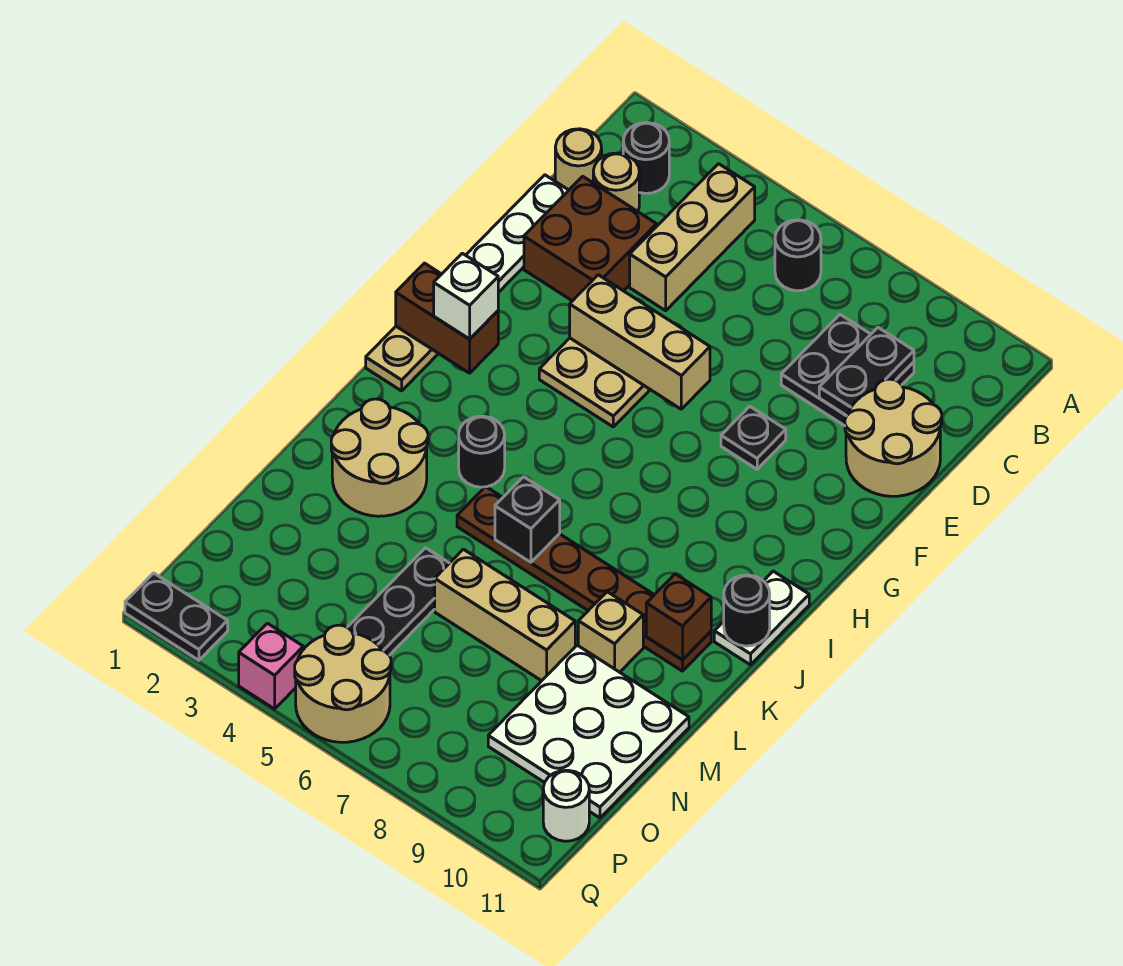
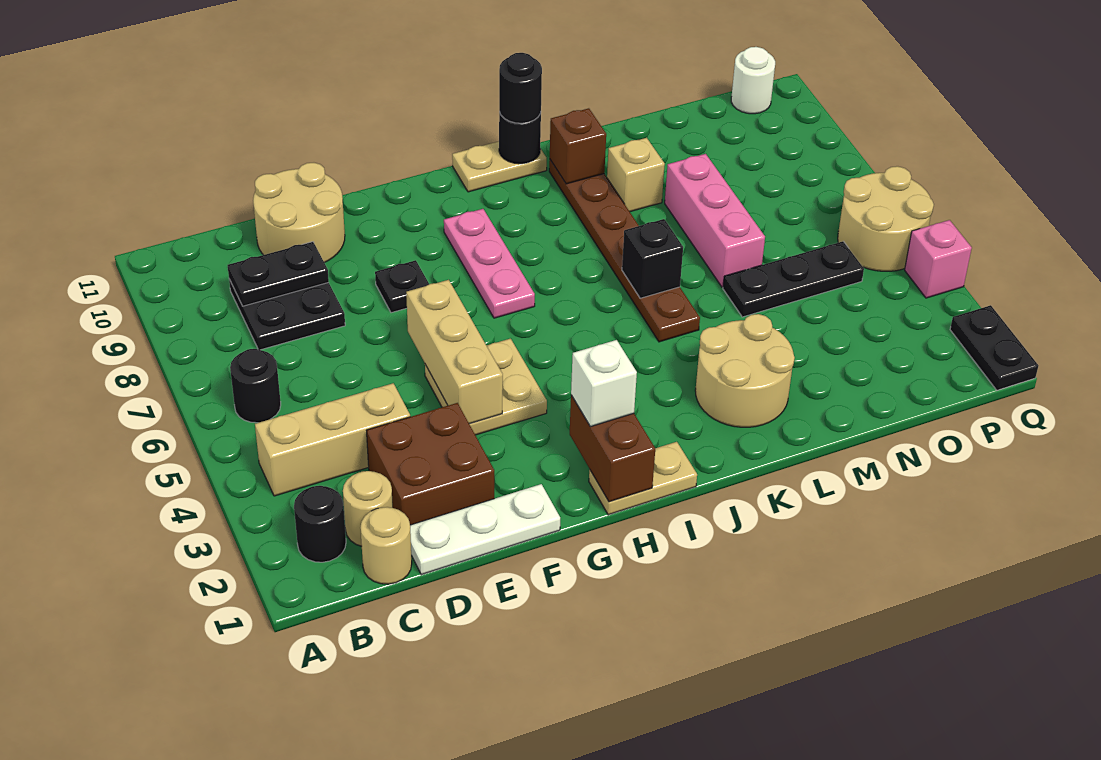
none -> pink plate H7:H9 level 1
white plate I11:J11 level 1 -> tan plate I11:J11 level 1
black round brick J4 level 1 -> black round brick J11 level 3
tan brick M6:M8 level 1 -> pink brick M6:M8 level 1
white plate M9:O11 level 1 -> none

